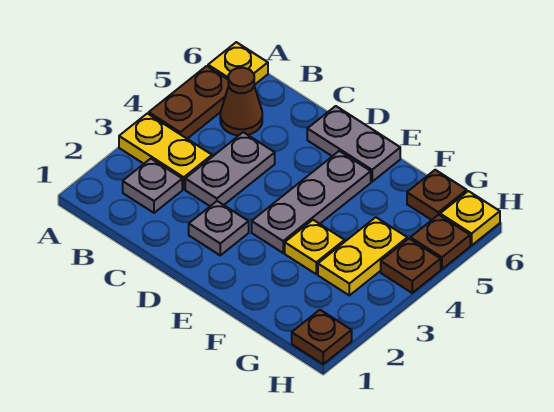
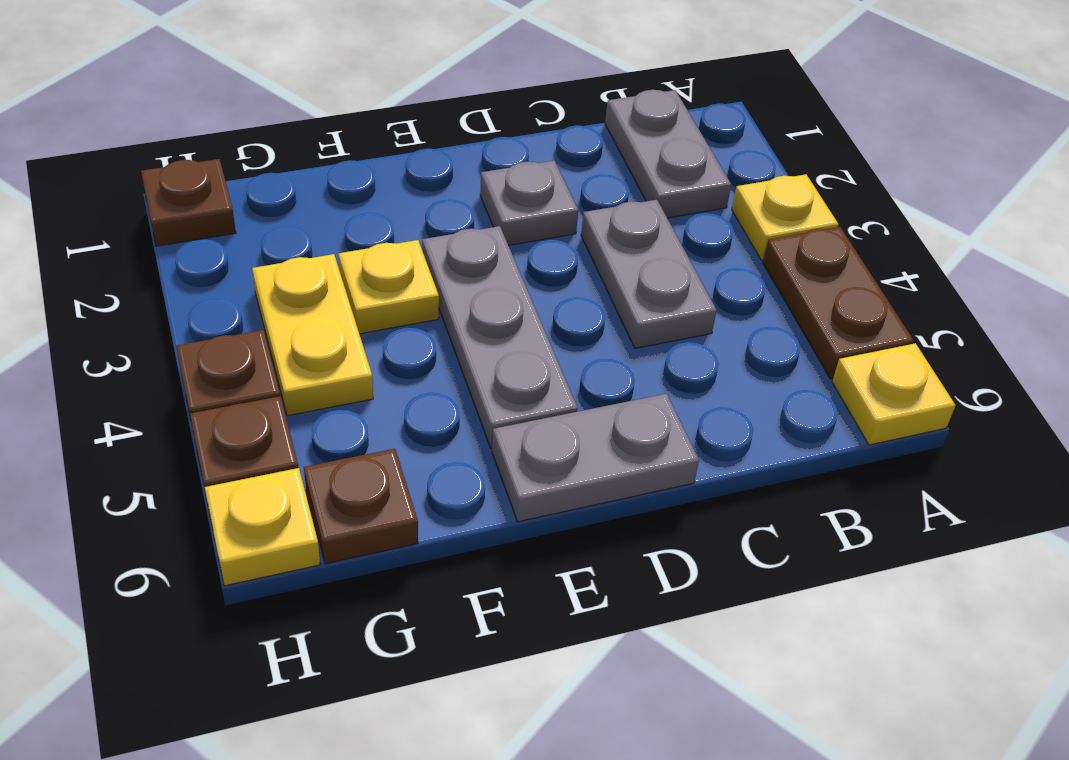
yellow plate A3:B3 level 1 -> yellow plate A3 level 1
grey plate B2 level 1 -> grey plate B1:B2 level 1
brown cone B5 level 1 -> none

